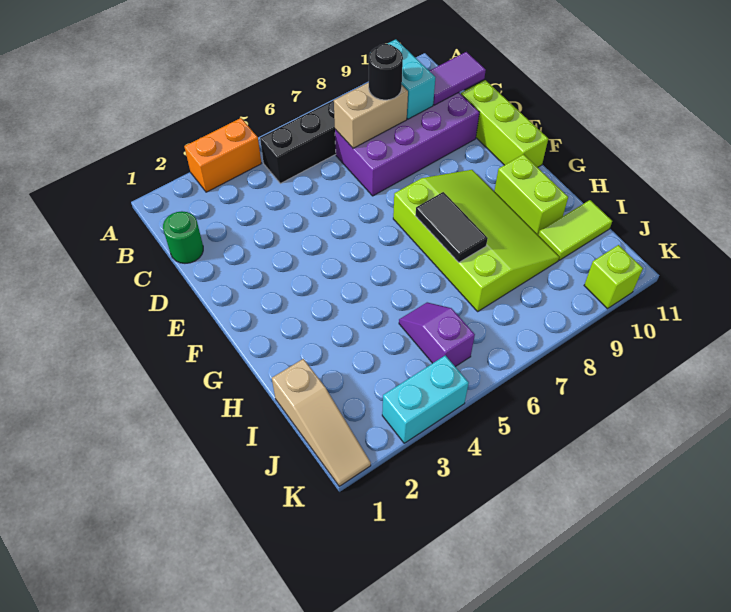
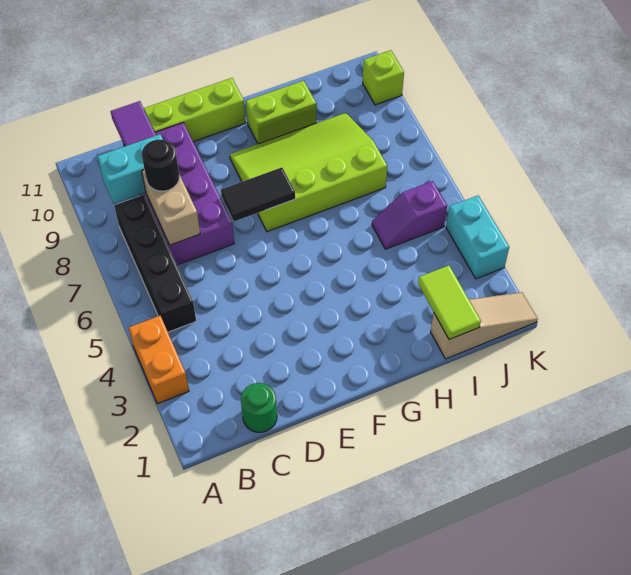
black tile G7:H7 level 2 -> black tile E7:F7 level 2
lime tile I10:I11 level 1 -> lime tile I1:I2 level 2

